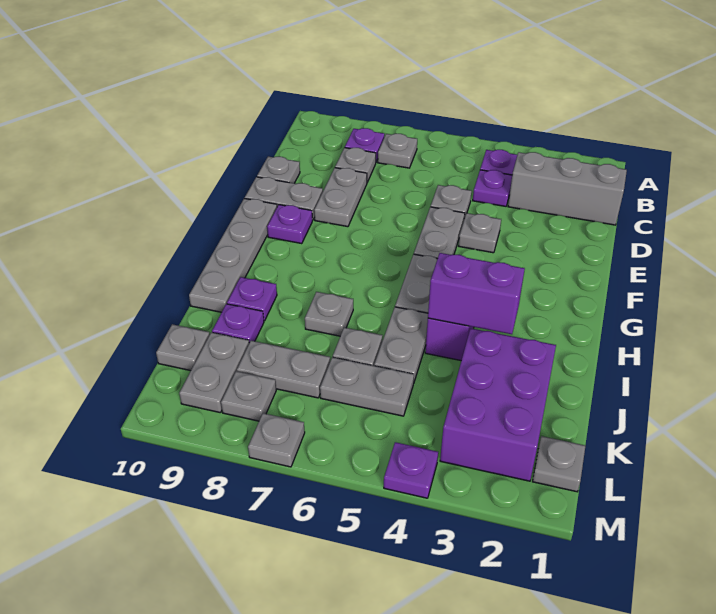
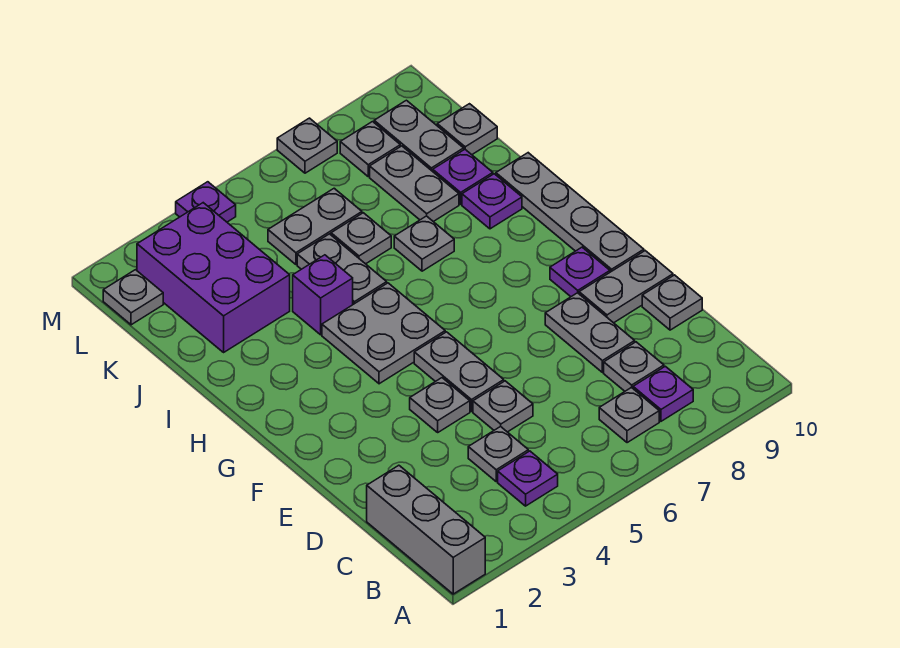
grey brick C1:C3 level 1 -> grey brick A1:C1 level 1
purple plate C4 level 1 -> grey plate C4 level 1
purple brick I3:I4 level 2 -> none
grey plate K7:K8 level 1 -> grey plate J8:K8 level 1

